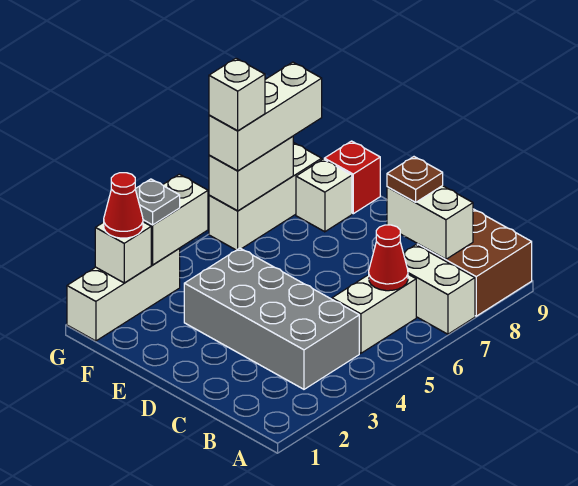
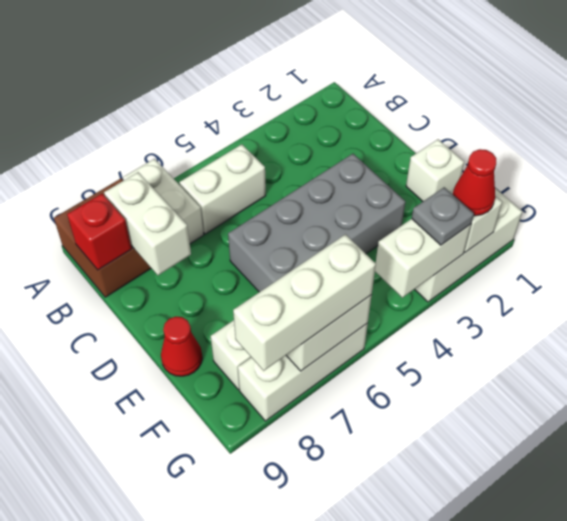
grey brick B3:E4 level 1 -> grey brick D3:E6 level 1
red cone B6 level 2 -> red cone E9 level 1
brown plate C8 level 3 -> none
red brick F9 level 1 -> red brick B9 level 2
white brick G6 level 4 -> white brick E1 level 1

